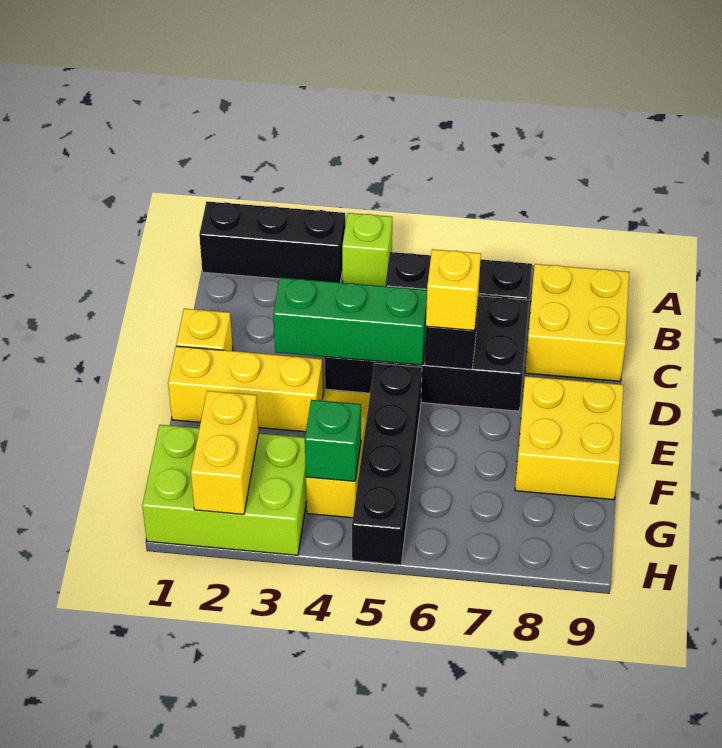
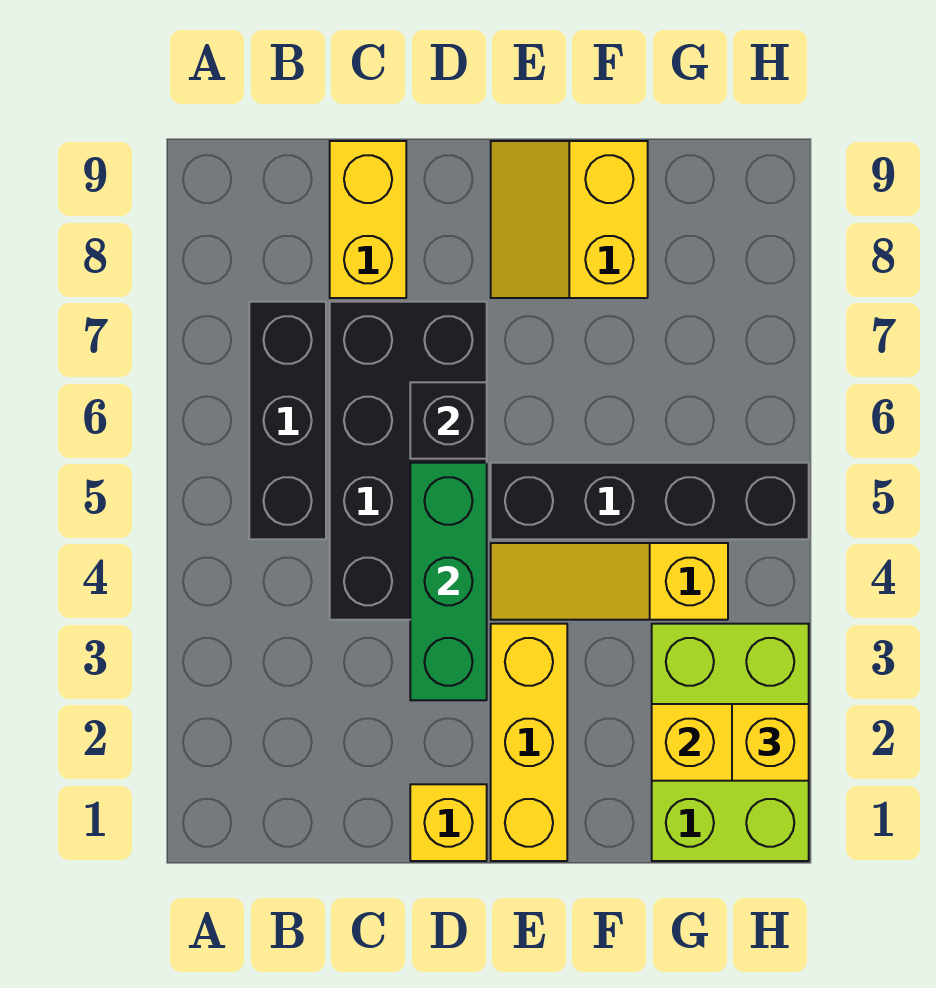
black brick A1:A3 level 1 -> none
lime brick A4 level 1 -> none
yellow brick B8:C9 level 1 -> yellow brick C8:C9 level 1
yellow brick D6 level 3 -> yellow brick H2 level 3
yellow brick E8:F9 level 1 -> yellow slope E8:F9 level 1 top F
green brick G4 level 2 -> none

